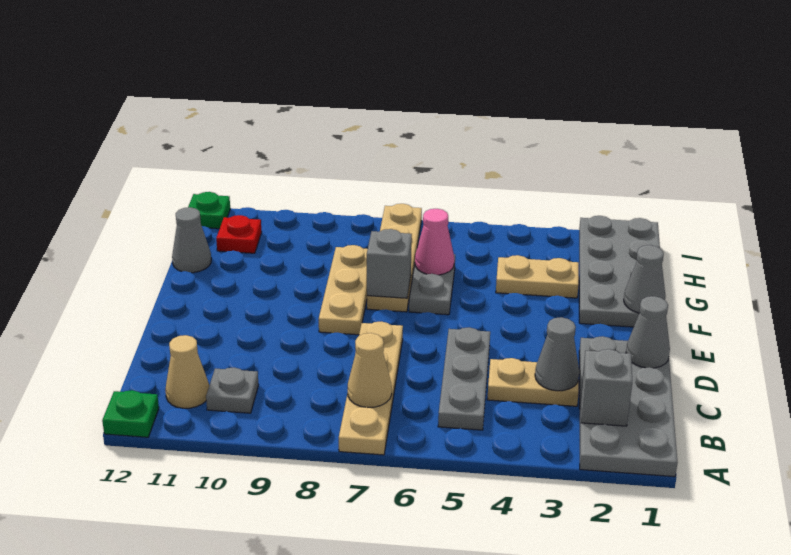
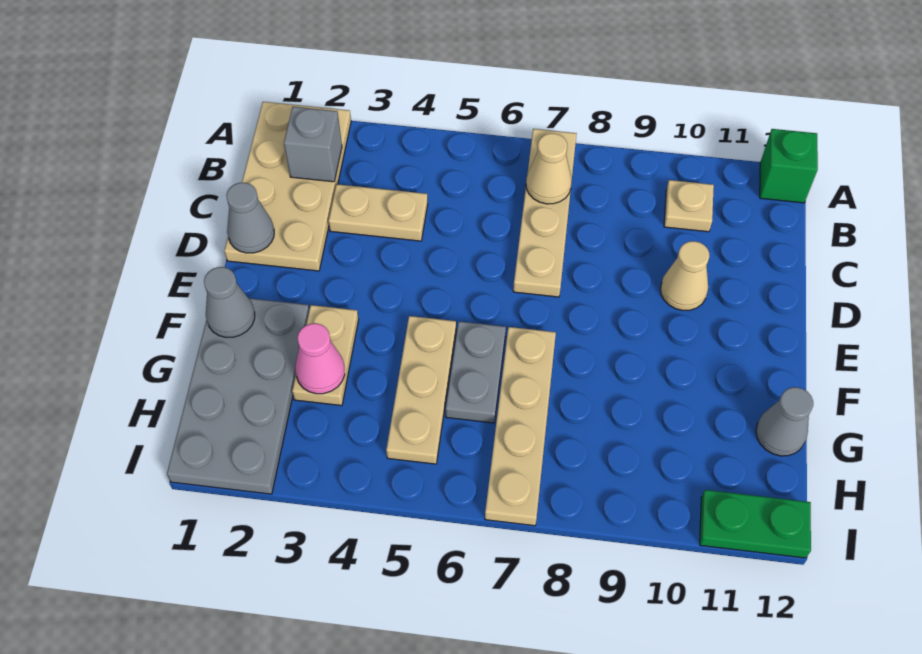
grey plate A1:D2 level 1 -> tan plate A1:D2 level 1
green plate A12 level 1 -> green brick A12 level 1
grey plate B5:D5 level 1 -> none
grey plate B10 level 1 -> tan plate B10 level 1
tan cone B11 level 1 -> tan cone D10 level 1
grey cone C3 level 2 -> none
tan plate E8:G8 level 1 -> tan plate F5:H5 level 1
grey brick F7 level 2 -> none
tan plate G3:G4 level 1 -> tan plate F3:G3 level 1
pink cone G6 level 2 -> pink cone G3 level 2
red plate H11 level 1 -> none
green plate I12 level 1 -> green plate I11:I12 level 1

